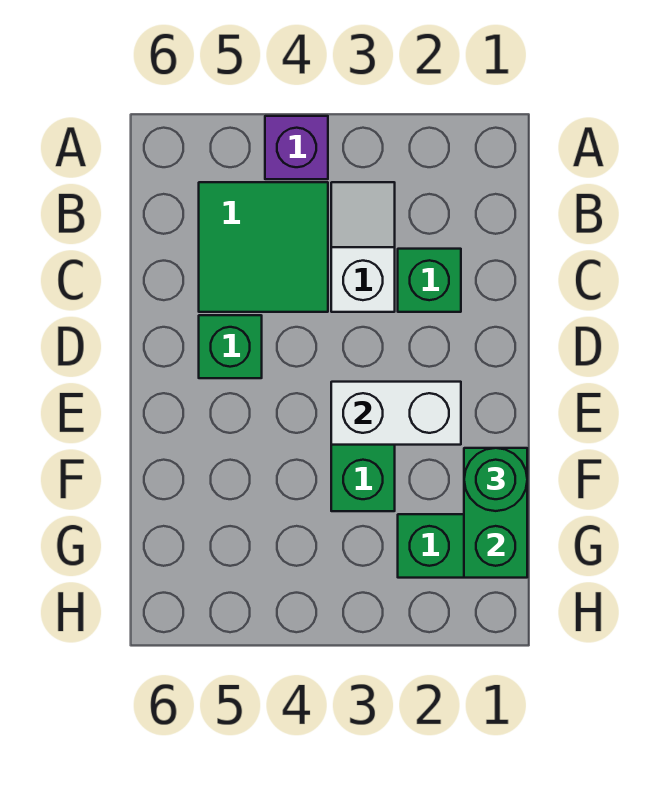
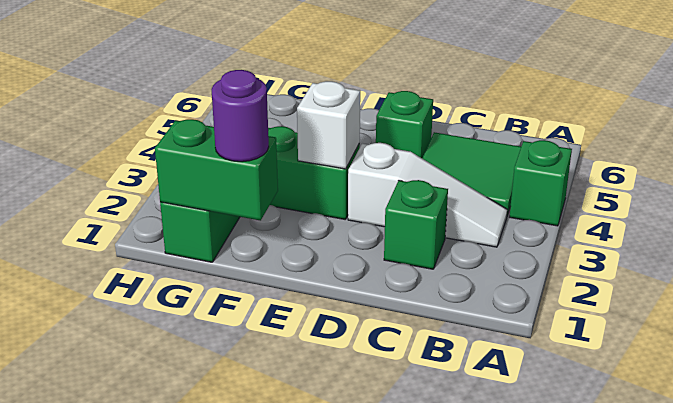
purple brick A4 level 1 -> green brick A4 level 1
white slope B3:C3 level 1 top C -> white slope B3:D3 level 1 top D
white brick E2:E3 level 2 -> white brick E3 level 2
green round brick F1 level 3 -> purple round brick F1 level 3

